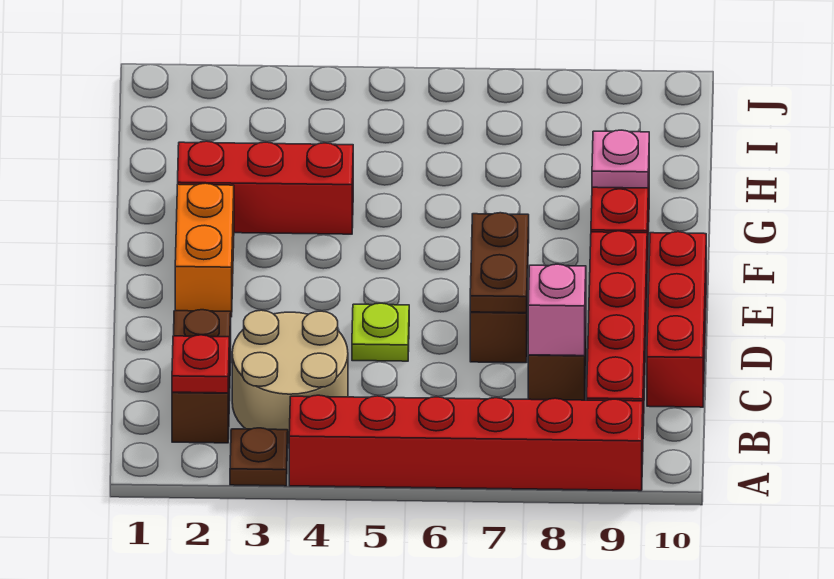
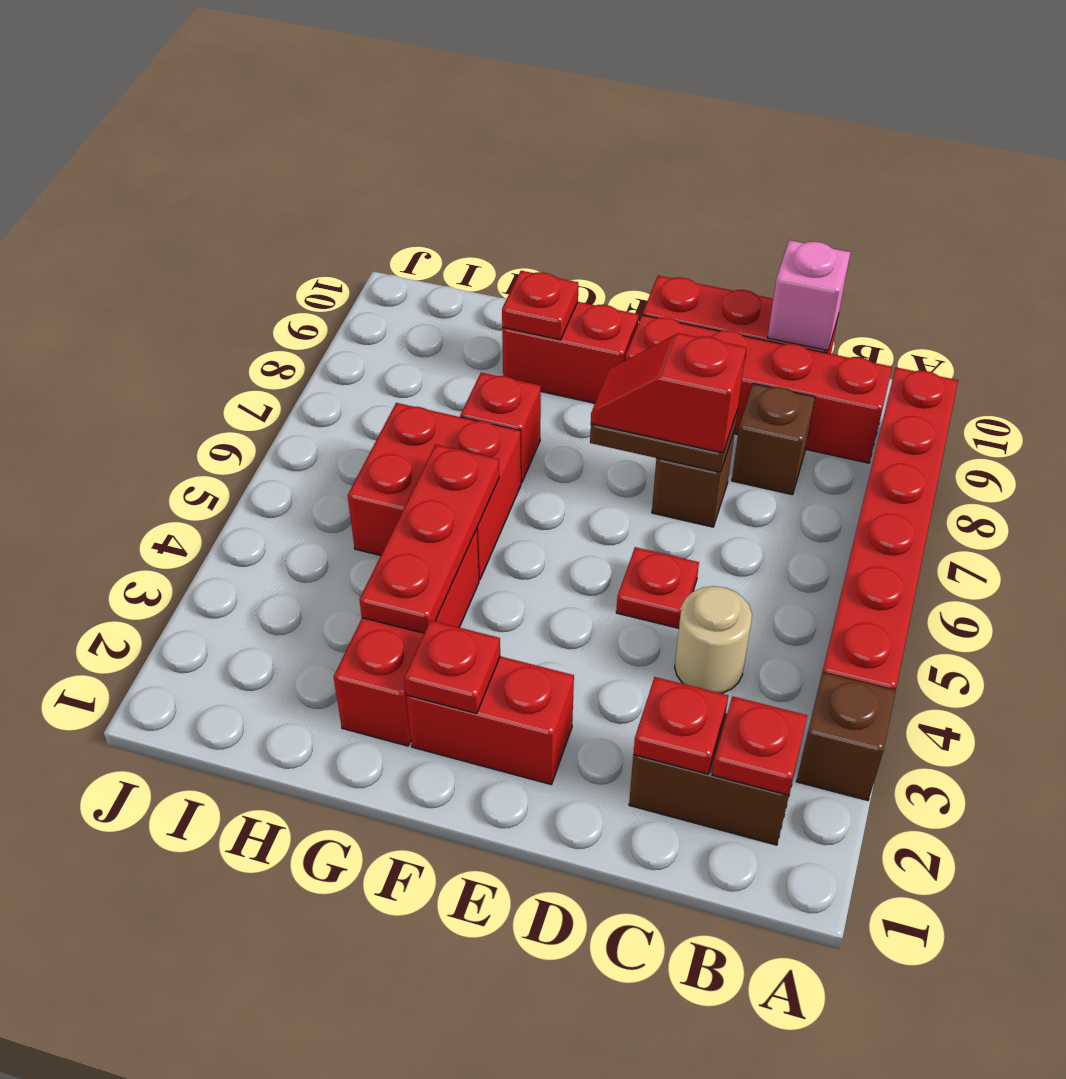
brown plate A3 level 1 -> brown brick A3 level 1
tan round brick B3:C4 level 1 -> tan round brick C4 level 1
none -> red plate C2 level 2
pink brick C8 level 2 -> pink brick C10 level 2
lime plate D5 level 1 -> red plate D5 level 1
none -> red slope D7:E7 level 3 top D
orange brick E2:F2 level 1 -> red brick E2:F2 level 1
none -> red plate F2 level 2
none -> red plate G3:G5 level 2
none -> red brick G5:H6 level 1
none -> red brick G7 level 1
pink plate G9 level 2 -> red plate G9 level 2

